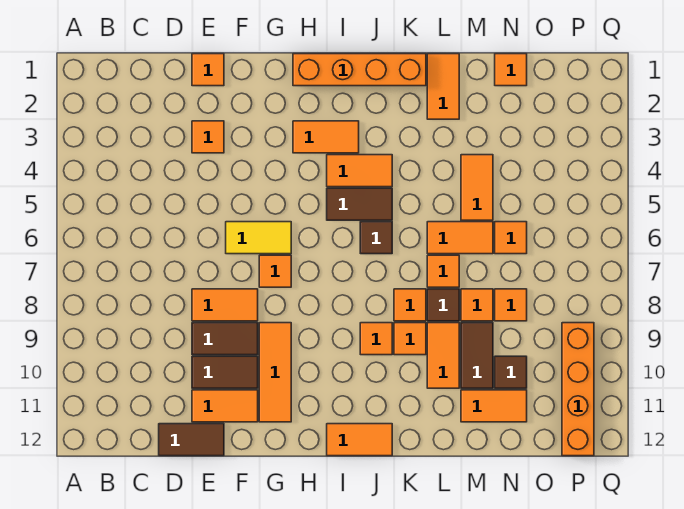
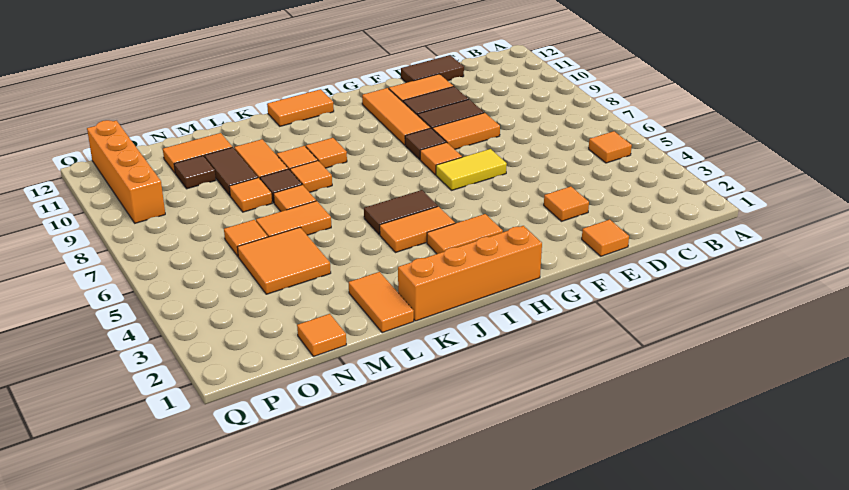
brown tile J6 level 1 -> brown tile G8 level 1
orange tile M4:M5 level 1 -> orange tile M4:N5 level 1
orange tile N8 level 1 -> orange tile B5 level 1

